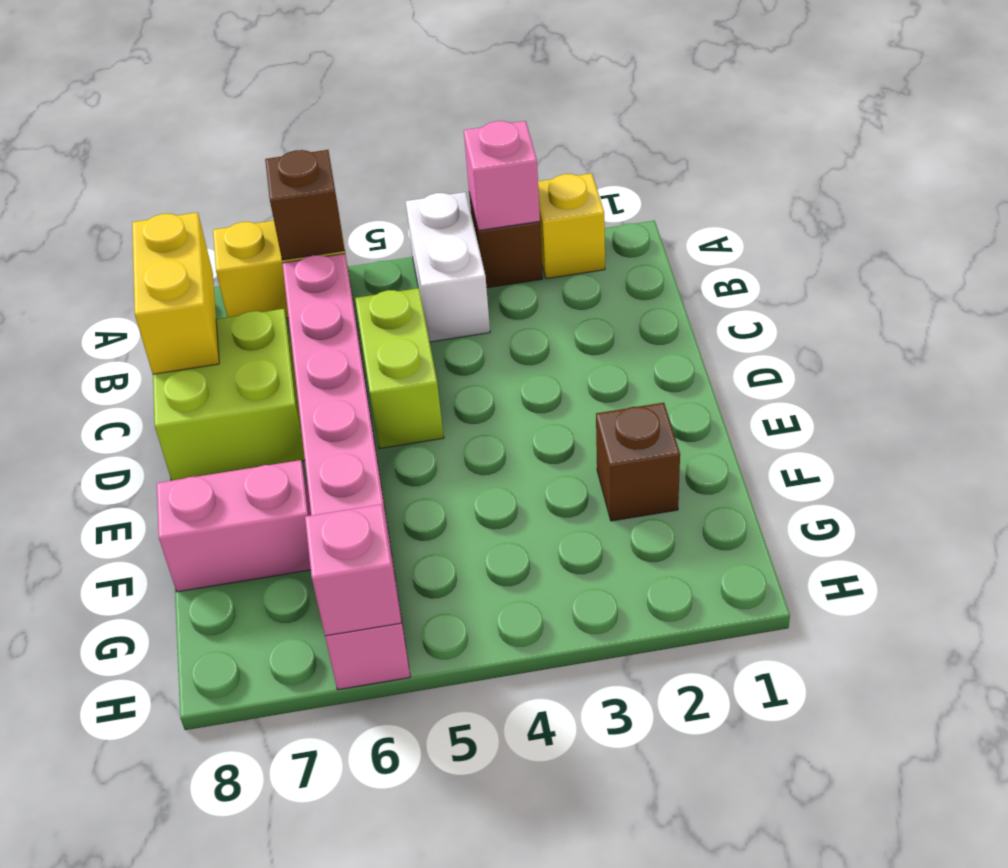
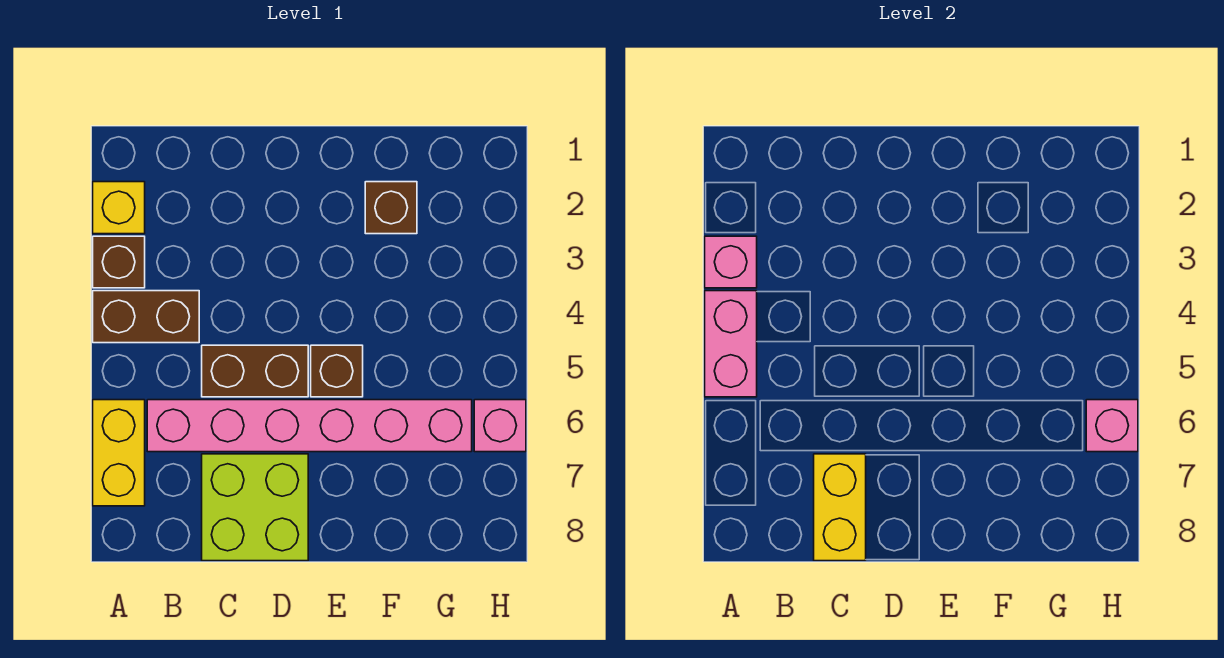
white brick A4:B4 level 1 -> brown brick A4:B4 level 1
brown brick A6 level 2 -> brown brick E5 level 1
yellow brick B8:C8 level 2 -> yellow brick C7:C8 level 2
lime brick C5:D5 level 1 -> brown brick C5:D5 level 1
pink brick F7:F8 level 1 -> pink brick A4:A5 level 2

